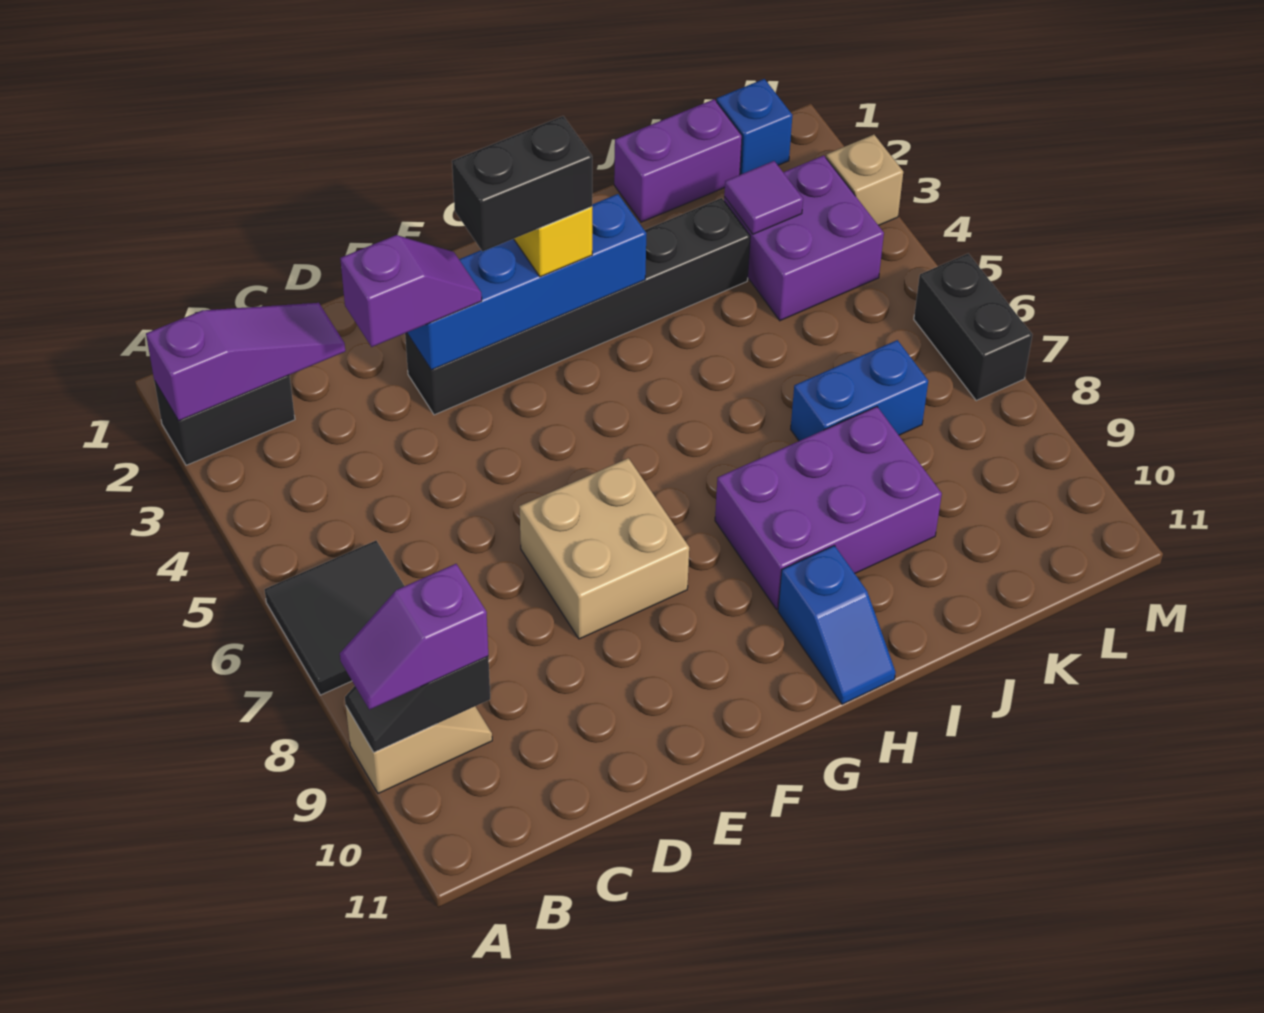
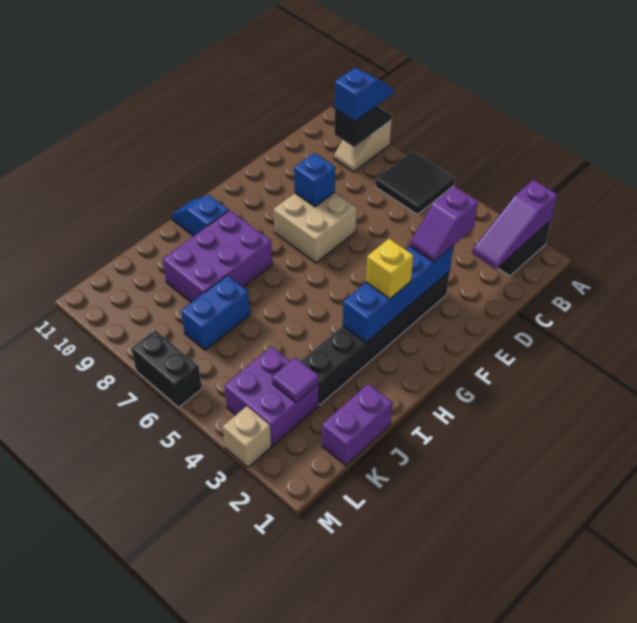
purple slope A9:B9 level 3 top B -> blue slope A9:B9 level 3 top B
black brick F3:G3 level 4 -> none
blue brick L1 level 1 -> blue brick E8 level 2

